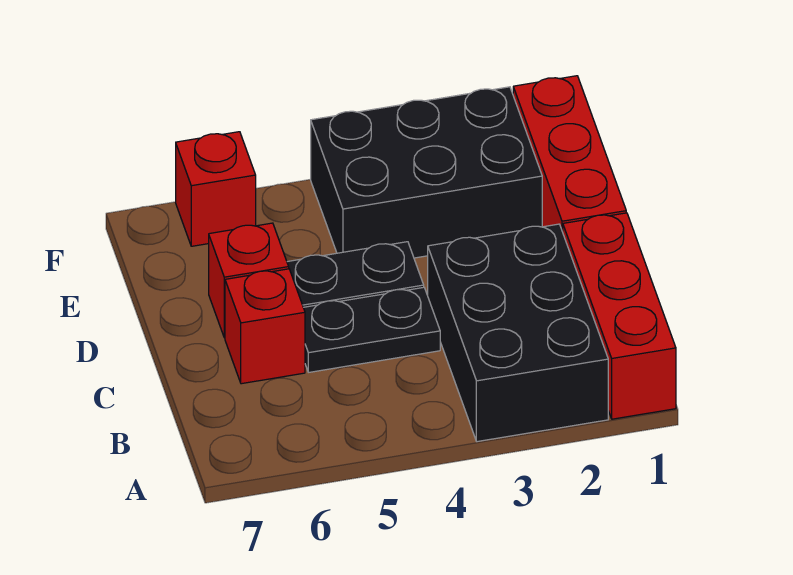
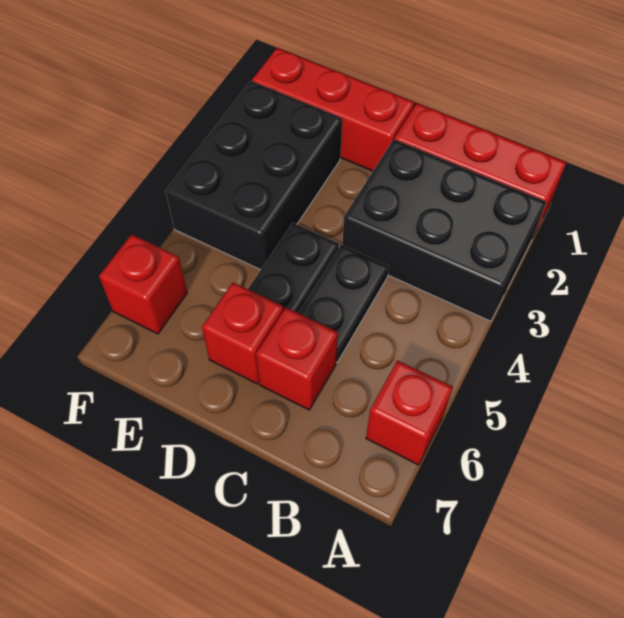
none -> red brick A6 level 1

